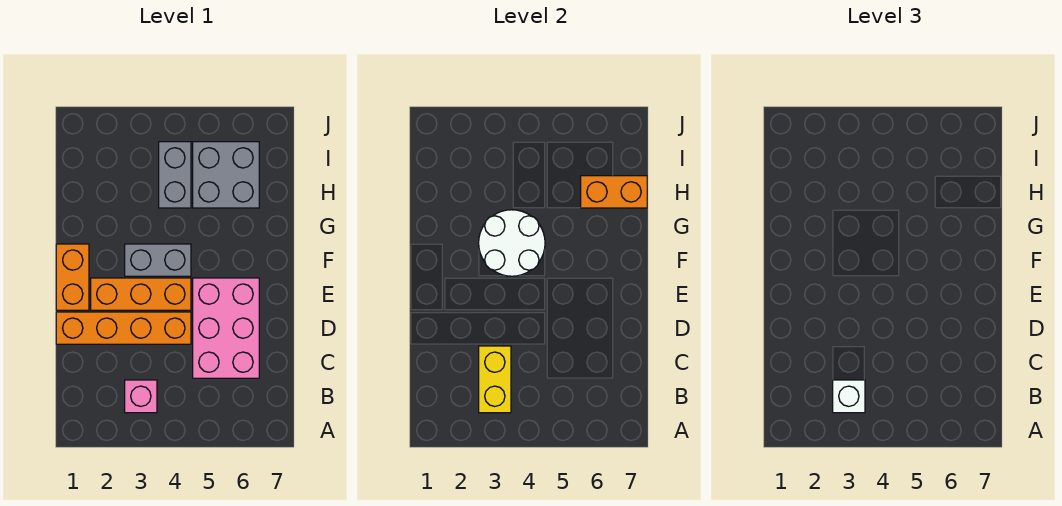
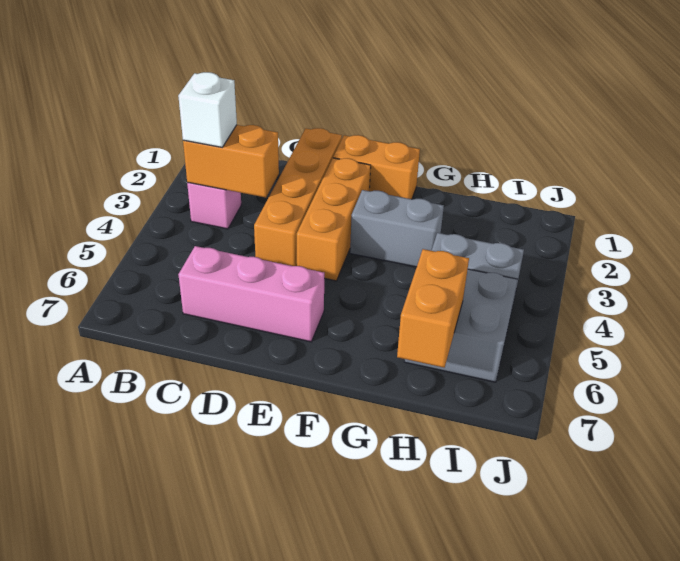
yellow brick B3:C3 level 2 -> orange brick B3:C3 level 2
pink brick C5:E6 level 1 -> pink brick C6:E6 level 1
grey brick F3:F4 level 1 -> grey brick F3:G3 level 1
white round brick F3:G4 level 2 -> none

